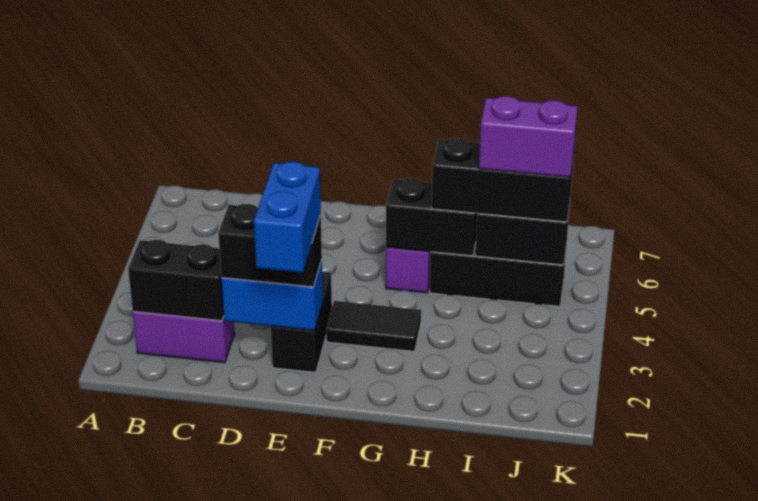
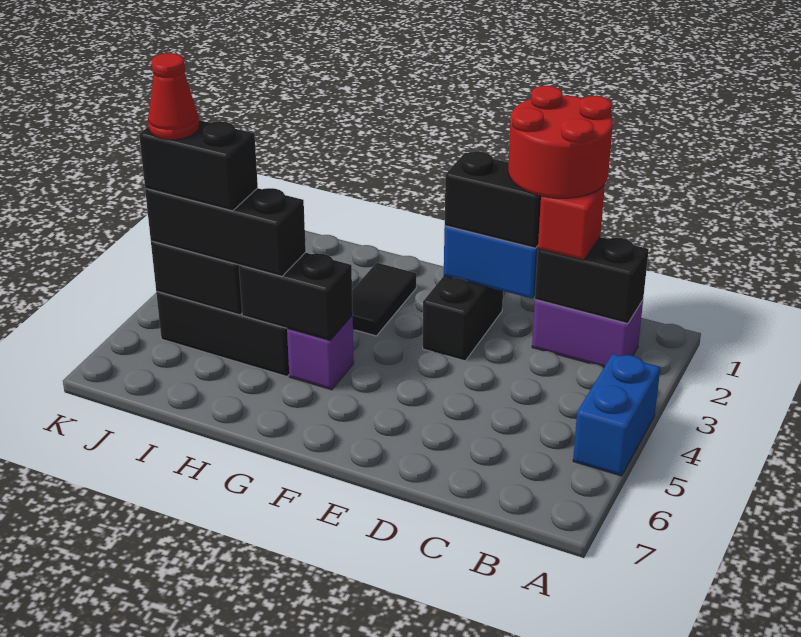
none -> red round brick C1:D2 level 4
none -> red brick C2 level 3
blue brick E1:E2 level 4 -> blue brick A4:A5 level 1
black tile F3:G3 level 1 -> black tile G2:G3 level 1
purple brick I5:J5 level 4 -> black brick I5:J5 level 4
none -> red cone J5 level 5

